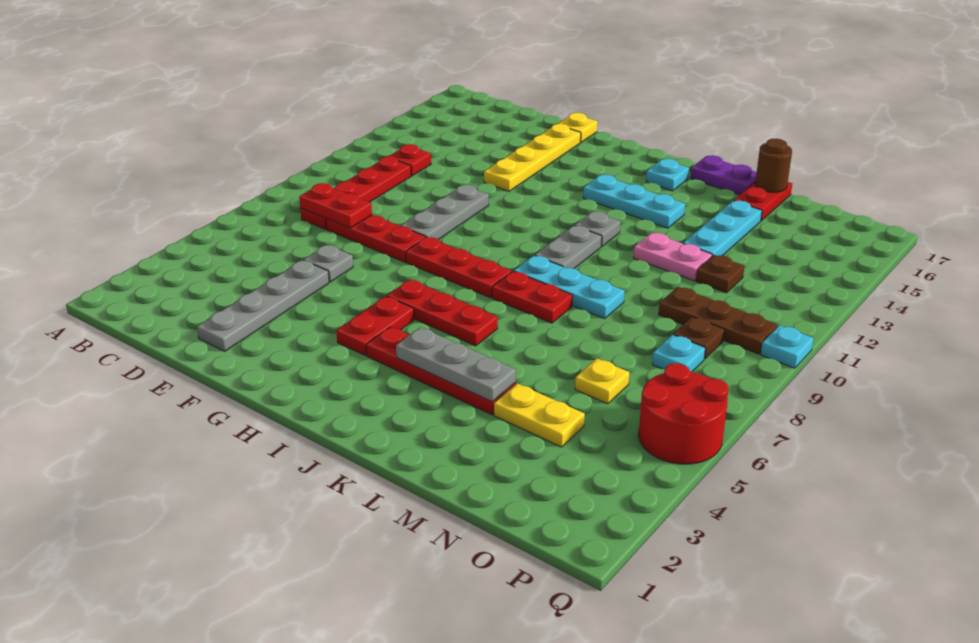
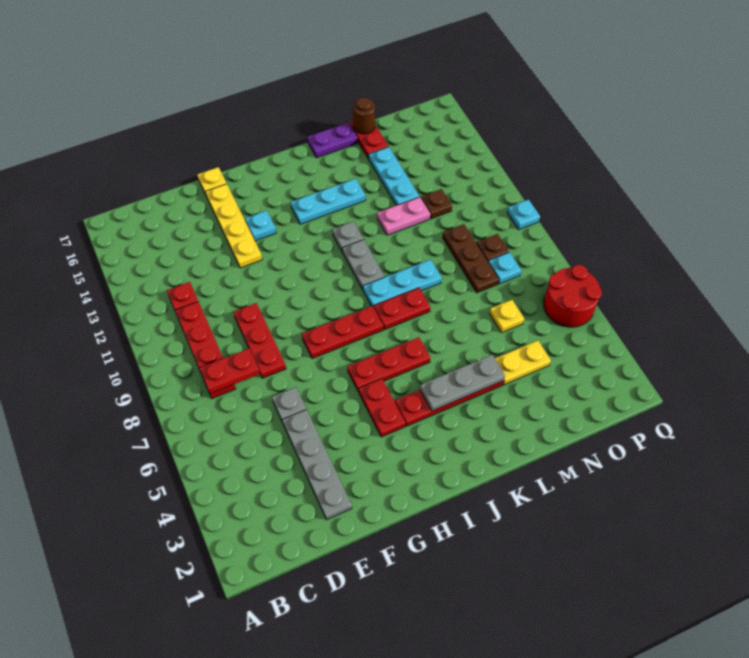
red plate D8:F8 level 1 -> red plate E8:E10 level 1
grey plate F9:F11 level 1 -> none
cyan plate J16 level 1 -> cyan plate G14 level 1
brown plate N10:P10 level 1 -> brown plate N8:N10 level 1

